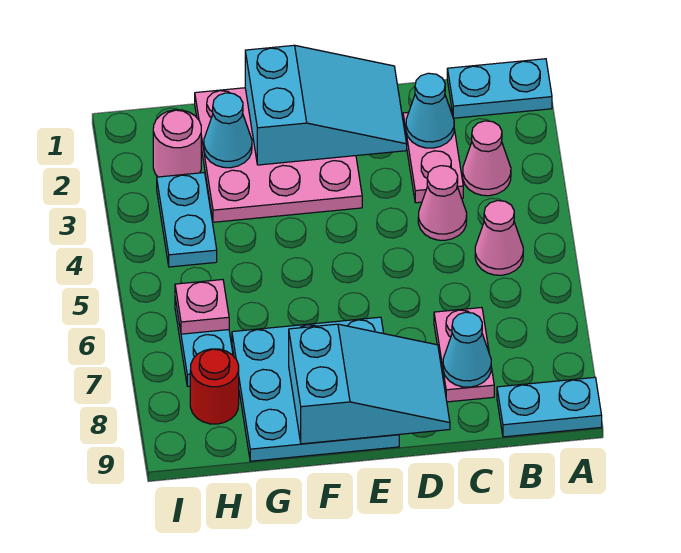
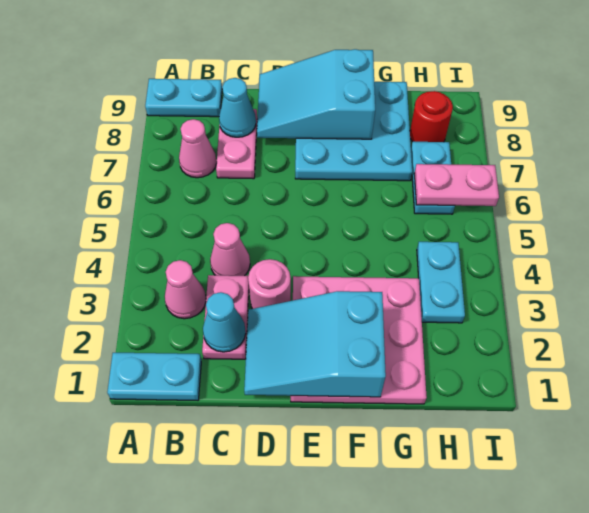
pink cone B5 level 1 -> pink cone B7 level 1
cyan cone G2 level 2 -> none
pink round brick H2 level 1 -> pink round brick D3 level 1
pink plate H6 level 2 -> pink plate H6:I6 level 2

